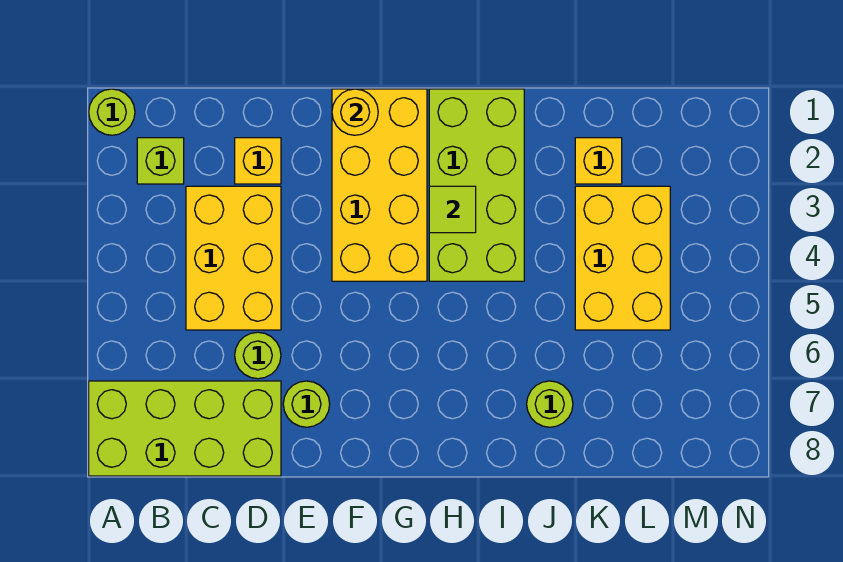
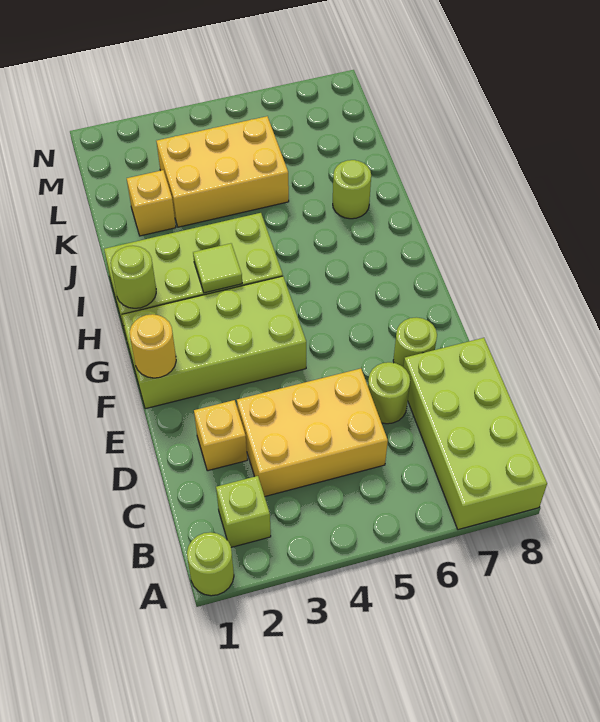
yellow brick F1:G4 level 1 -> lime brick F1:G4 level 1
none -> lime round brick H1 level 2

